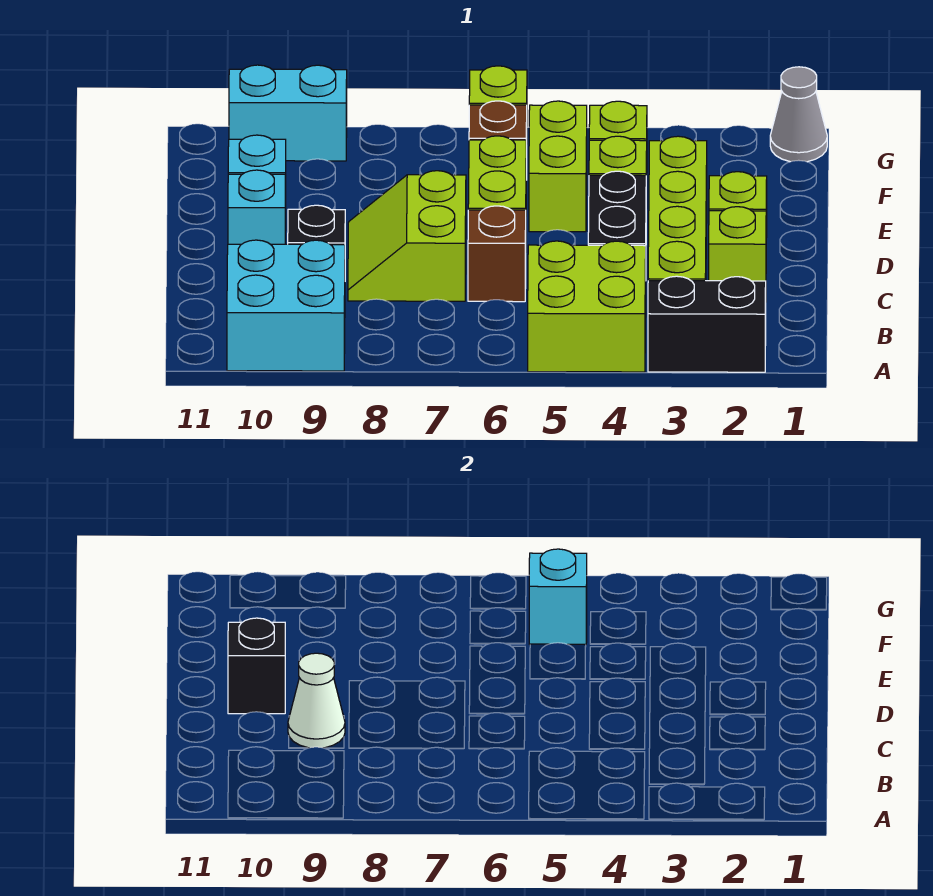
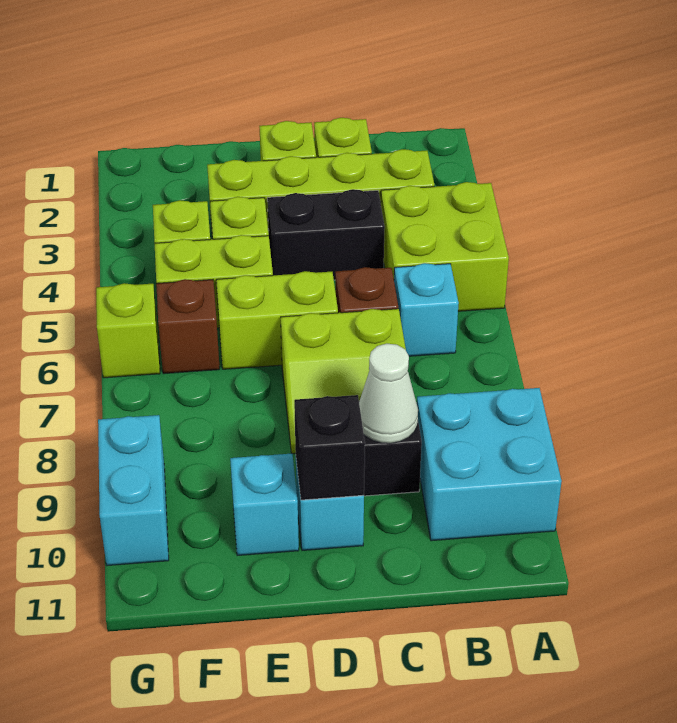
black brick A2:A3 level 1 -> none
cyan brick F5 level 2 -> cyan brick B6 level 1
grey cone G1 level 1 -> none

